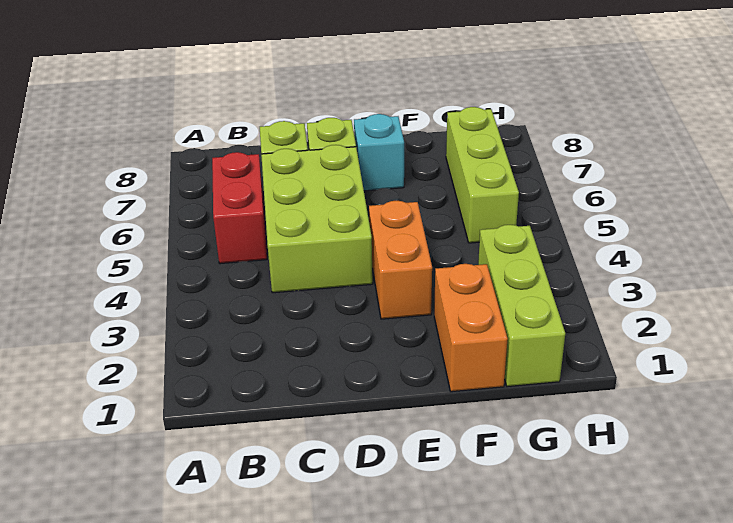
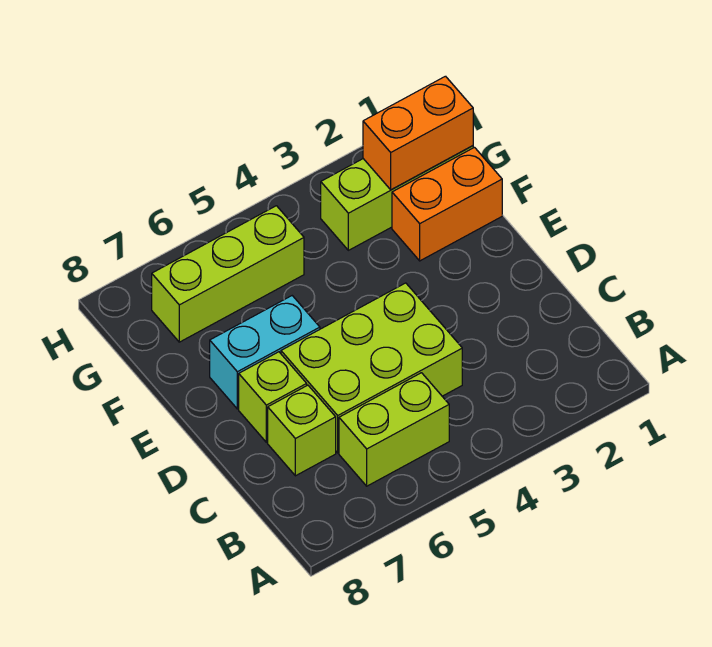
red brick B5:B6 level 1 -> lime brick B5:B6 level 1
orange brick E3:E4 level 1 -> orange brick G1:G2 level 2
cyan brick E7 level 1 -> cyan brick E6:E7 level 1

